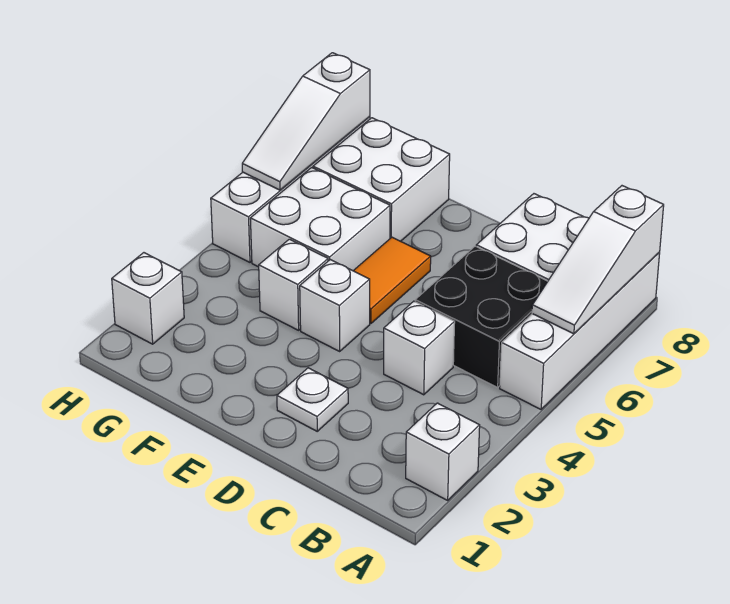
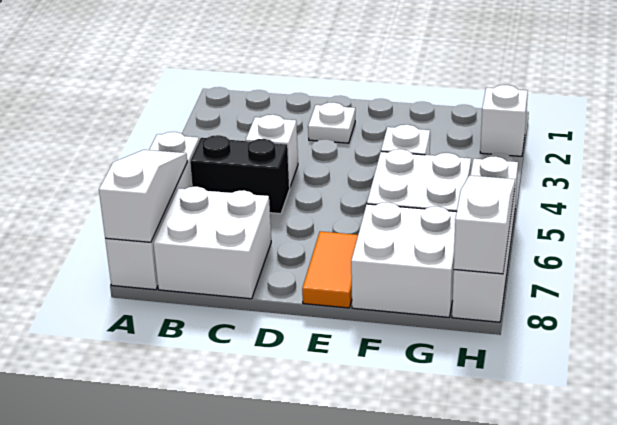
white brick A2 level 1 -> none
black brick B5:C6 level 1 -> black brick B5:C5 level 1
white brick E4 level 1 -> none
orange tile E5:E6 level 1 -> orange tile E7:E8 level 1

